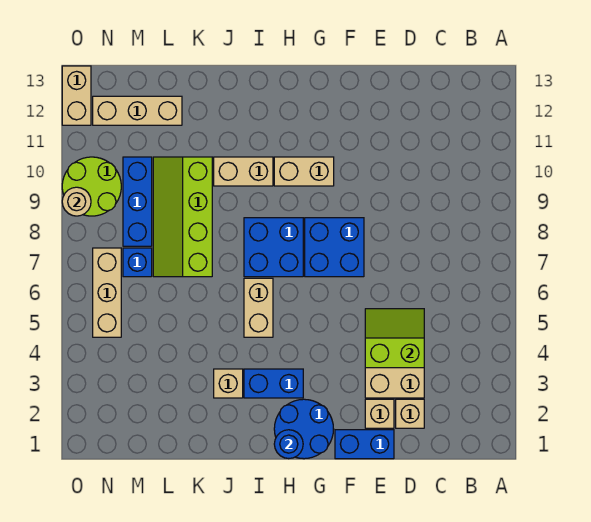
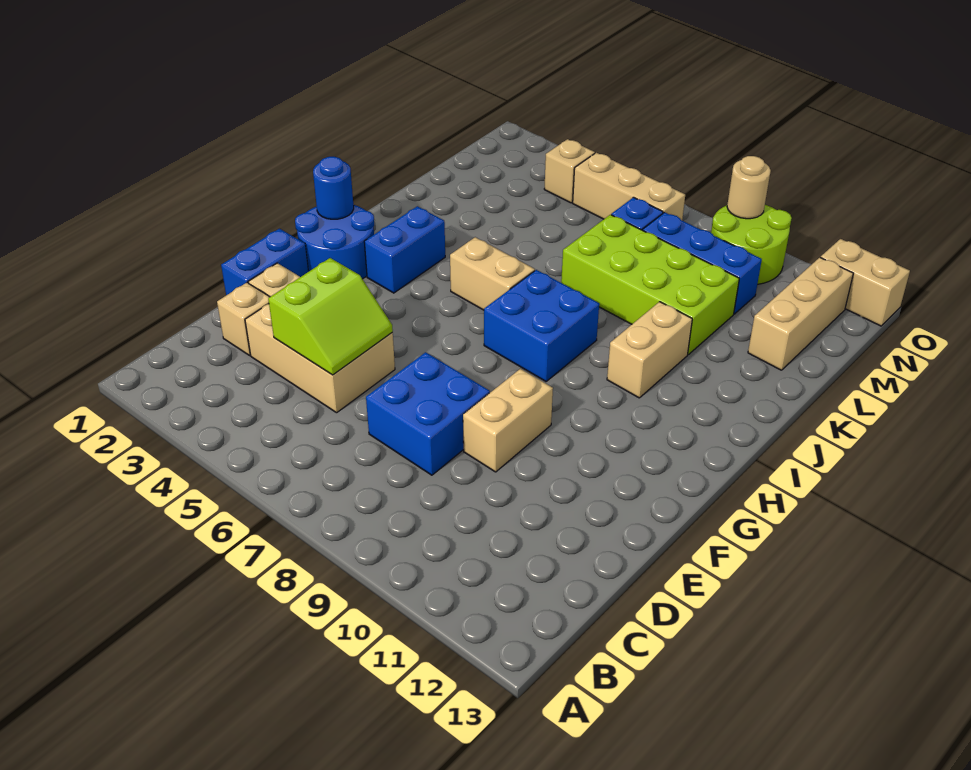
blue brick F7:G8 level 1 -> blue brick D7:E8 level 1
tan brick G10:H10 level 1 -> tan brick E9:F9 level 1
tan brick J3 level 1 -> tan brick N4 level 1
lime slope K7:L10 level 1 top K -> lime brick K7:L10 level 1

